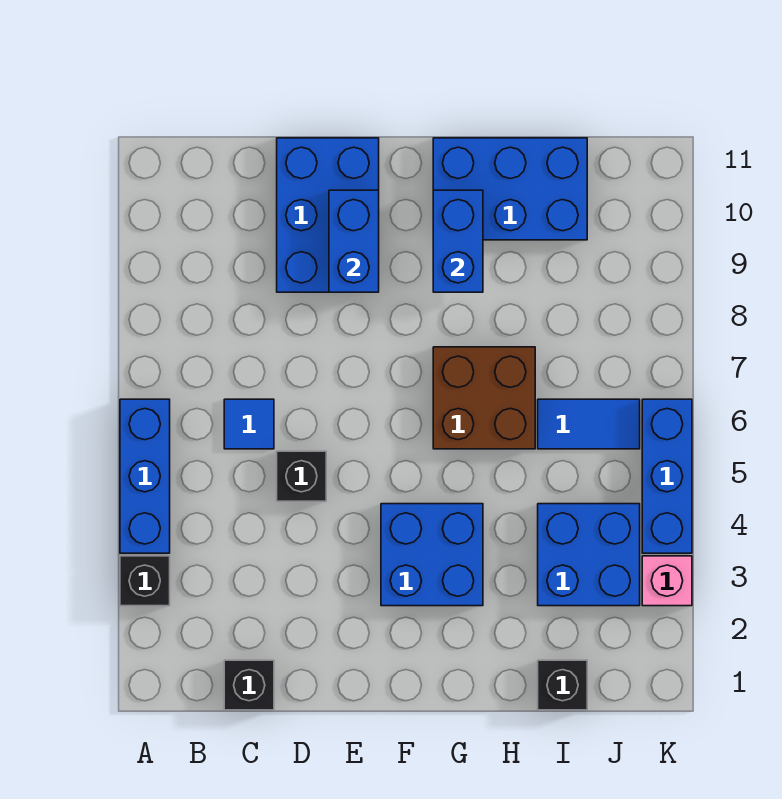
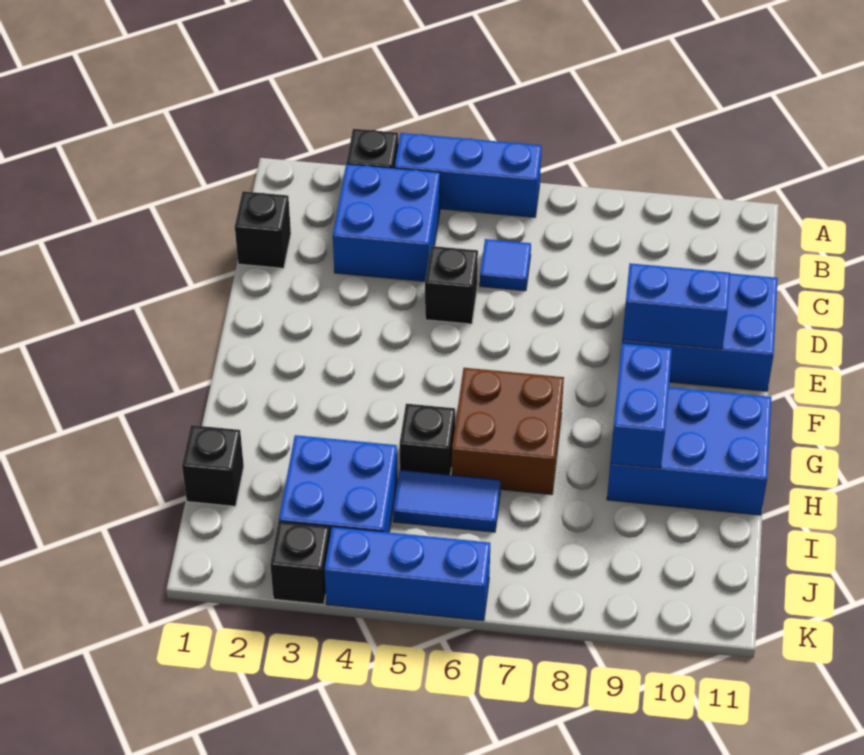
blue brick F3:G4 level 1 -> blue brick B3:C4 level 1
blue brick G9:G10 level 2 -> blue brick G9:H9 level 2
blue brick G10:I11 level 1 -> blue brick G9:H11 level 1
none -> black brick H5 level 1
blue tile I6:J6 level 1 -> blue tile I5:I6 level 1
pink brick K3 level 1 -> black brick K3 level 1

